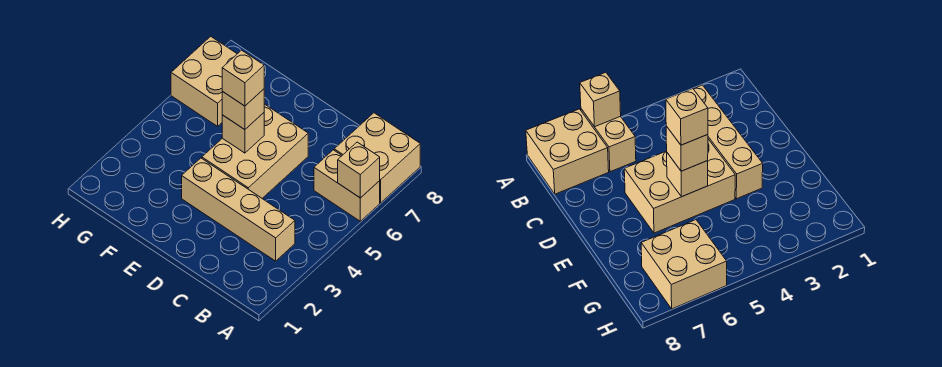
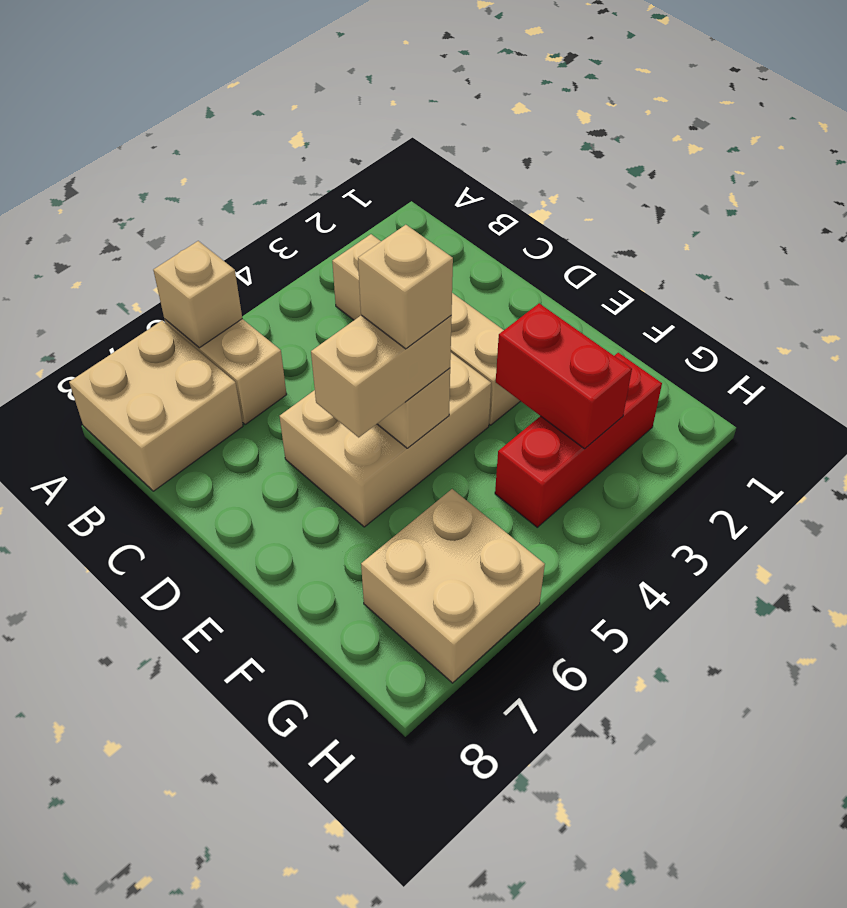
tan brick E5 level 3 -> tan brick E5:E6 level 3
none -> red brick F3:G3 level 2
none -> red brick G2:G4 level 1

